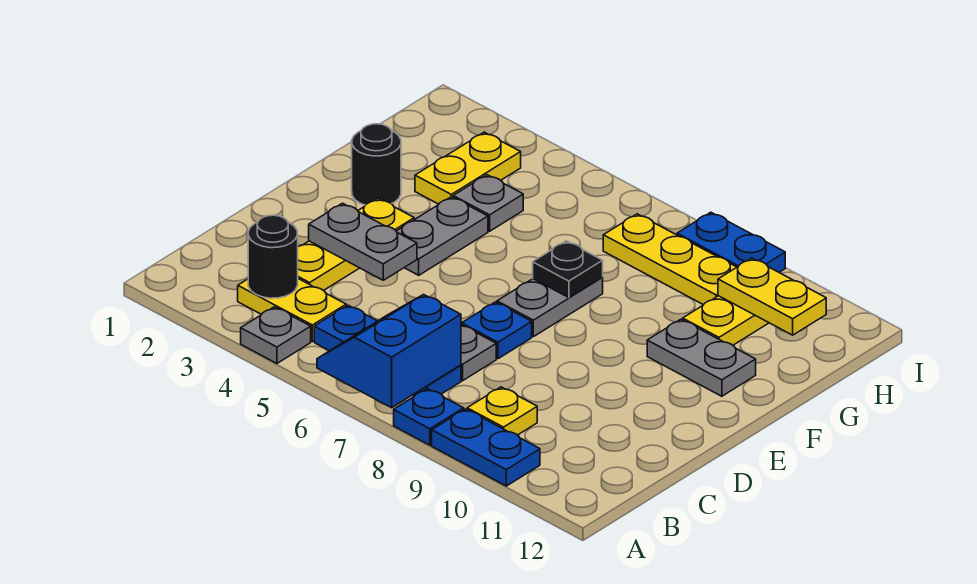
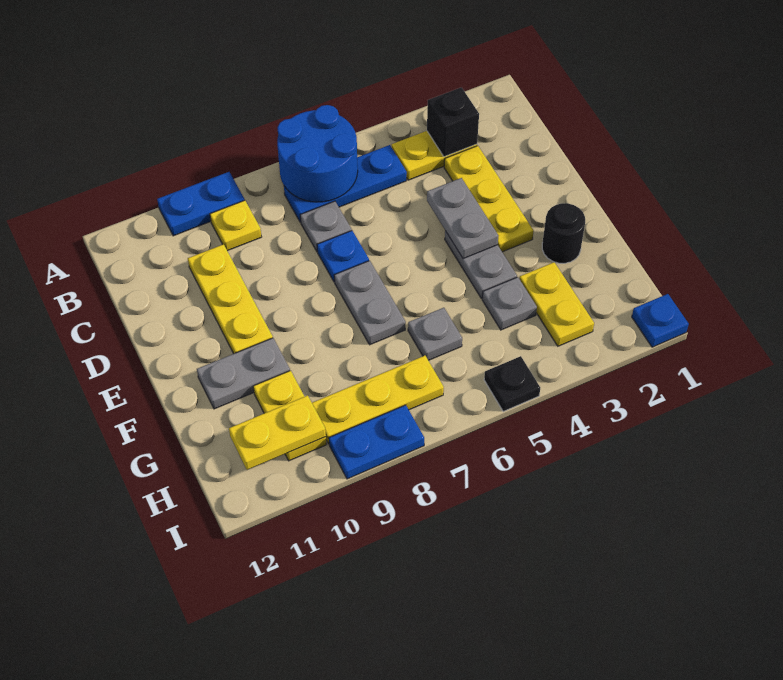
grey plate A4 level 1 -> grey plate G6 level 1
blue slope A6:B7 level 2 top 7 -> blue round brick A6:B7 level 2
blue plate A8 level 1 -> blue plate I1 level 1
black round brick B3 level 2 -> black brick B3 level 2
none -> yellow plate C10:E10 level 1
grey plate D3:D4 level 2 -> grey plate D4:E4 level 2
black plate F7 level 2 -> black plate I5 level 1

